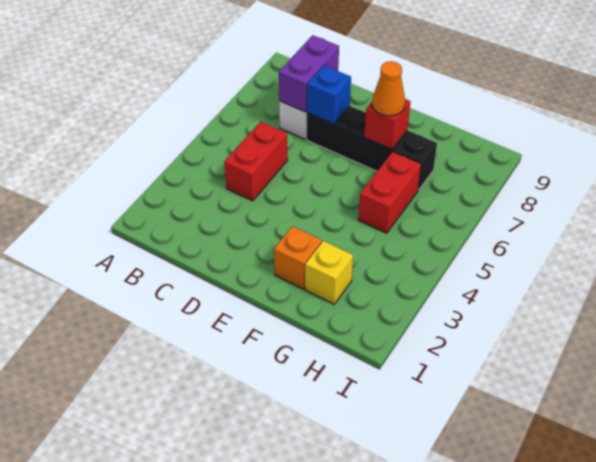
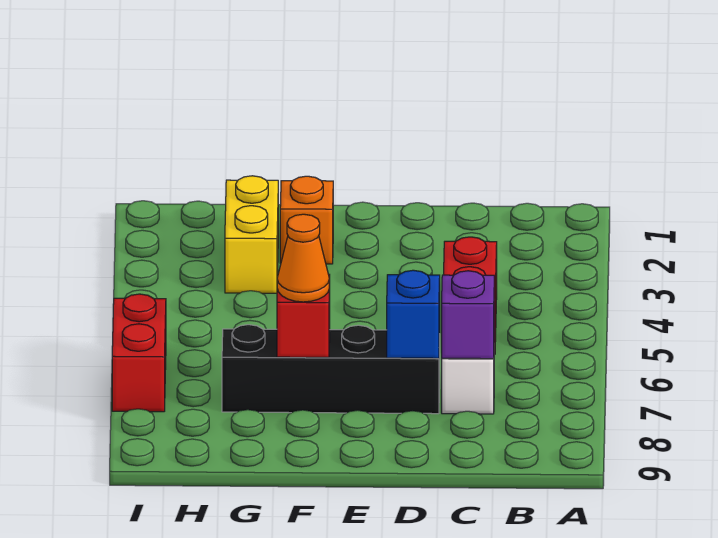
purple brick C7:C8 level 2 -> purple brick C7 level 2
yellow brick G2 level 1 -> yellow brick G2:G3 level 1
red brick G5:G6 level 1 -> red brick I6:I7 level 1

